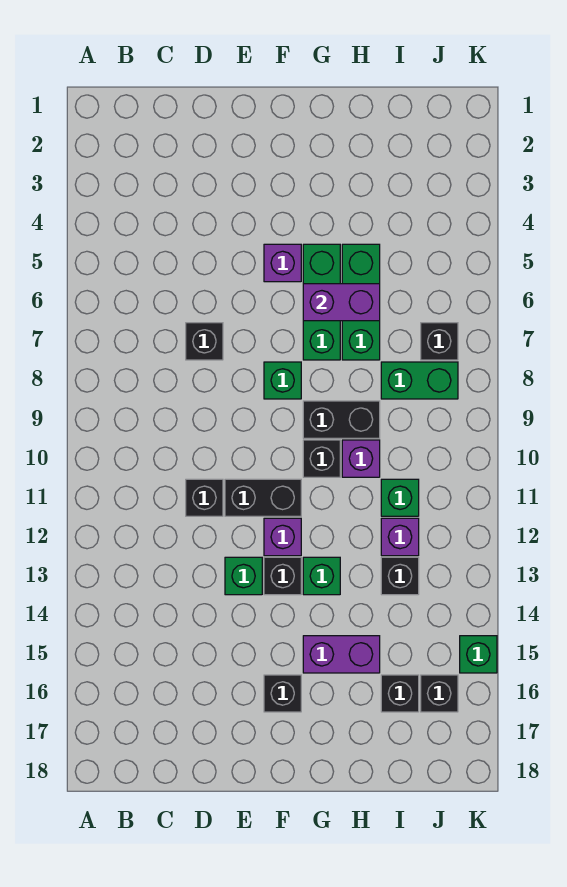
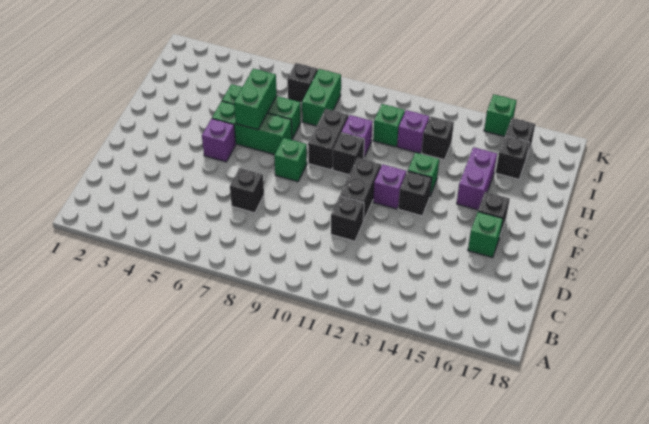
green brick E13 level 1 -> green brick E16 level 1
purple brick G6:H6 level 2 -> green brick G6:H6 level 2

